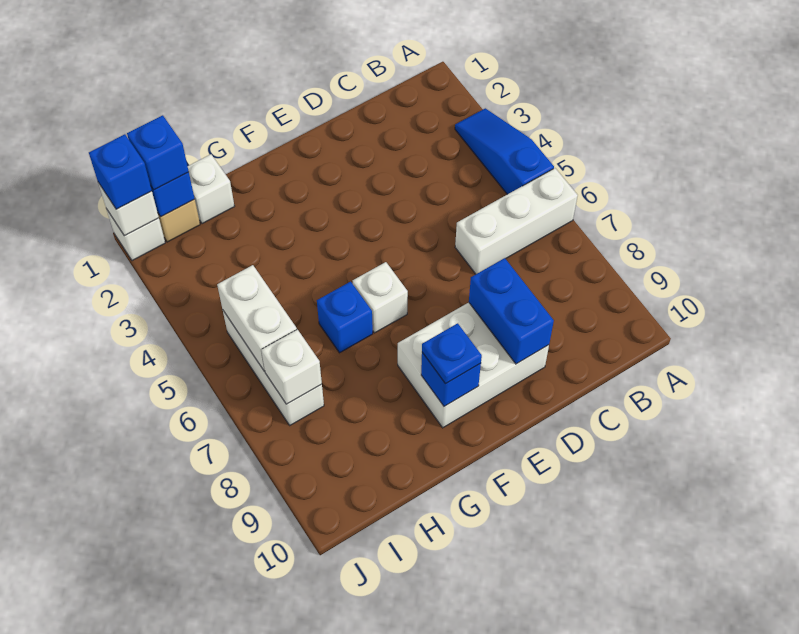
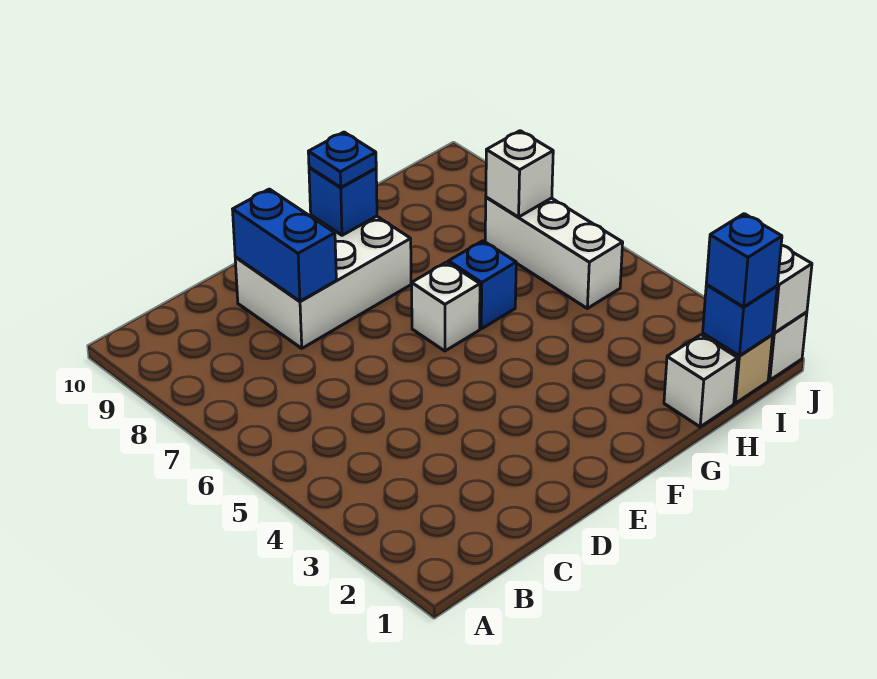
blue slope A3:A5 level 1 top 5 -> none
white brick A6:C6 level 1 -> none
white brick I5:I6 level 2 -> none
blue brick J1 level 3 -> none

